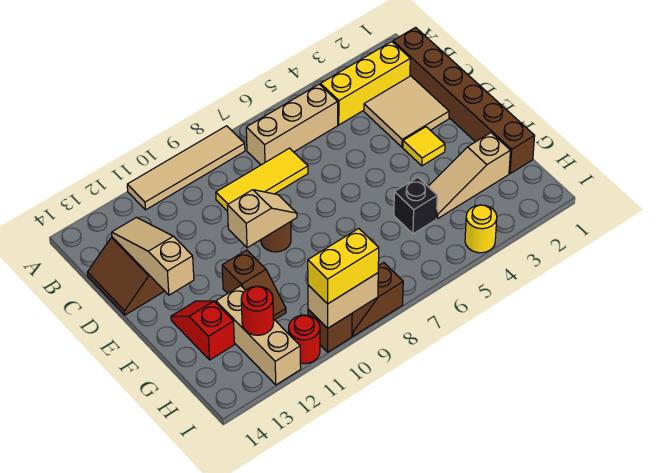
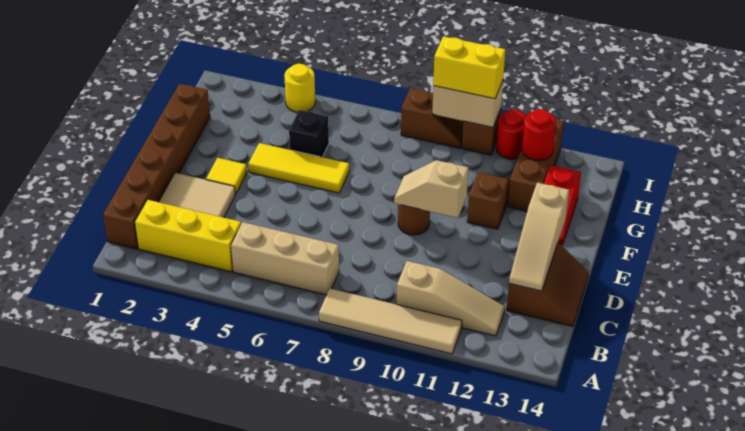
yellow tile C7:C9 level 1 -> yellow tile F4:F6 level 1
tan slope G2:G4 level 1 top 2 -> tan slope B10:B12 level 1 top 10
tan brick G12:I12 level 1 -> brown brick G12:I12 level 1

